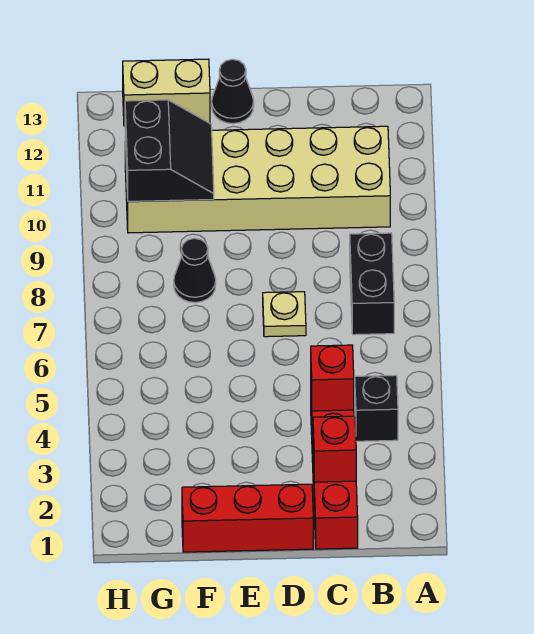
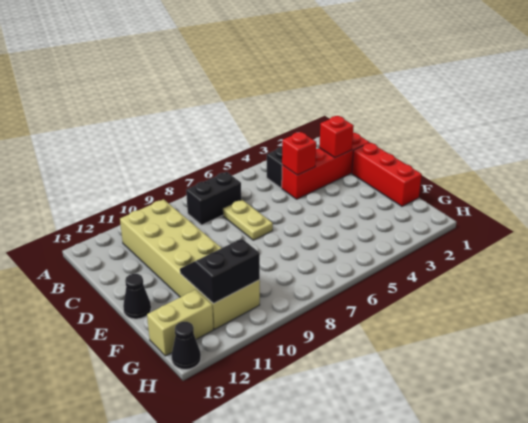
tan plate D7 level 1 -> tan plate C7:D7 level 1
black cone F8 level 1 -> black cone H13 level 1
tan brick F13:G13 level 1 -> tan brick G12:G13 level 1

